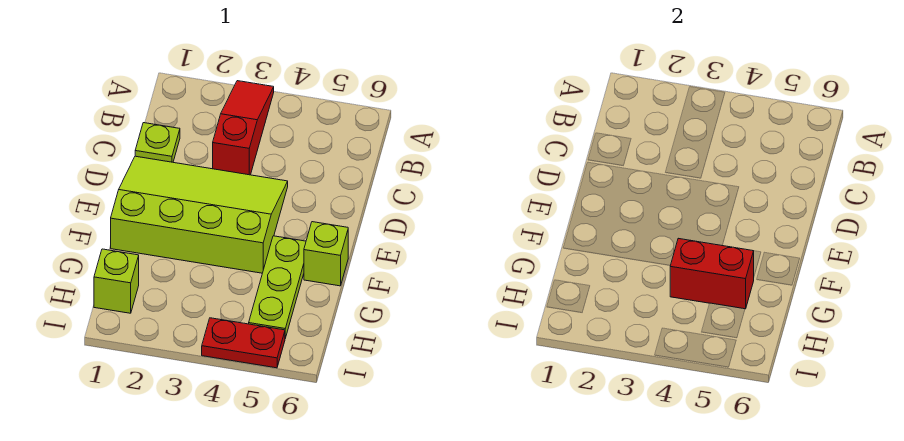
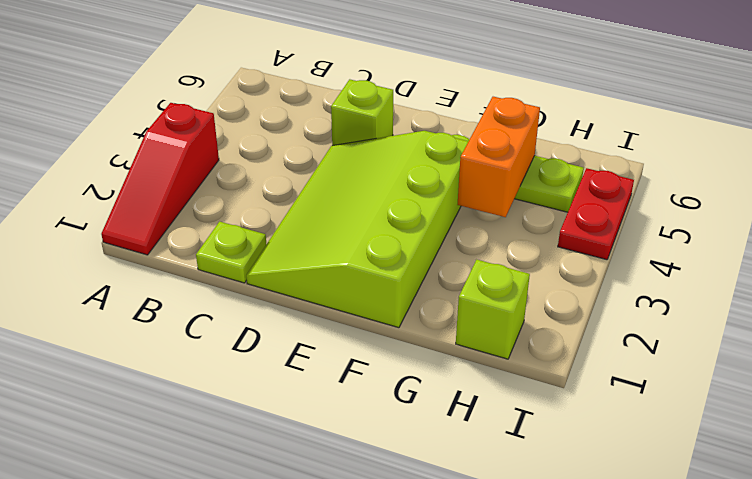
red slope A3:C3 level 1 top C -> red slope A1:A3 level 1 top 3
lime brick F6 level 1 -> lime brick D5 level 1
red brick G4:G5 level 2 -> orange brick G4:G5 level 2

